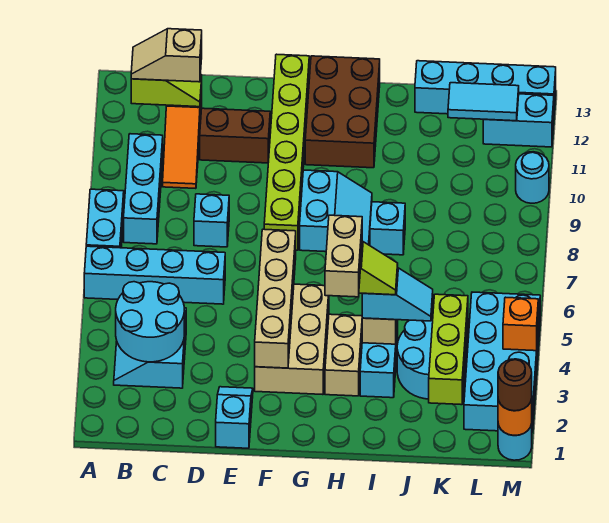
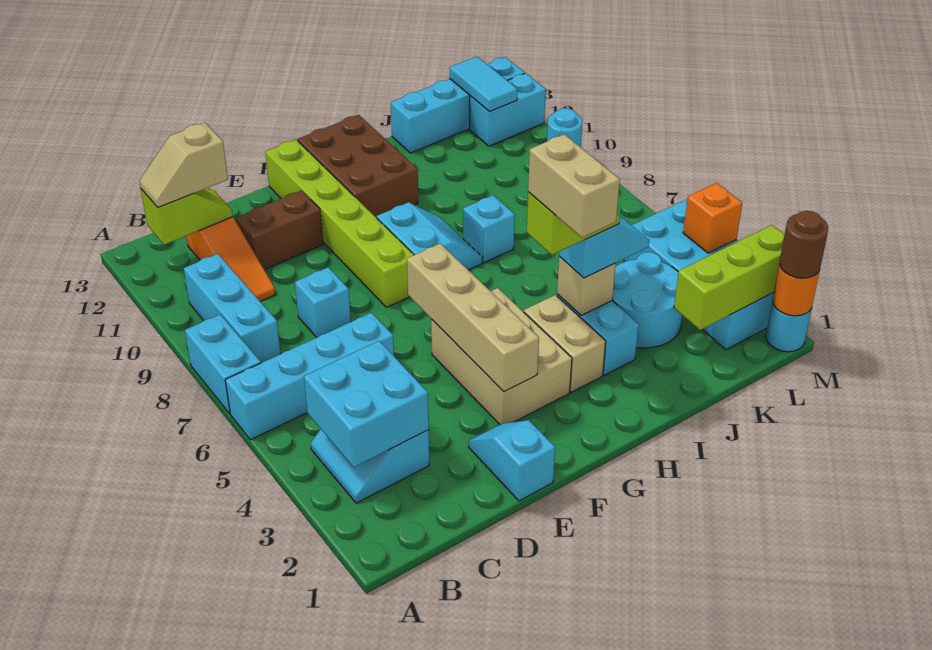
cyan round brick B3:C4 level 2 -> cyan brick B3:C4 level 2
lime brick K2:K4 level 2 -> lime brick K2:M2 level 2
cyan tile K12:L12 level 2 -> cyan tile L12:L13 level 2

